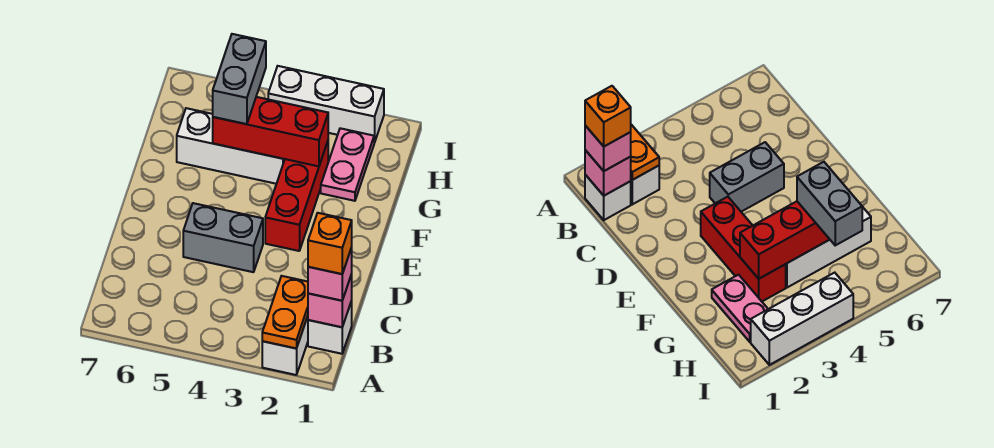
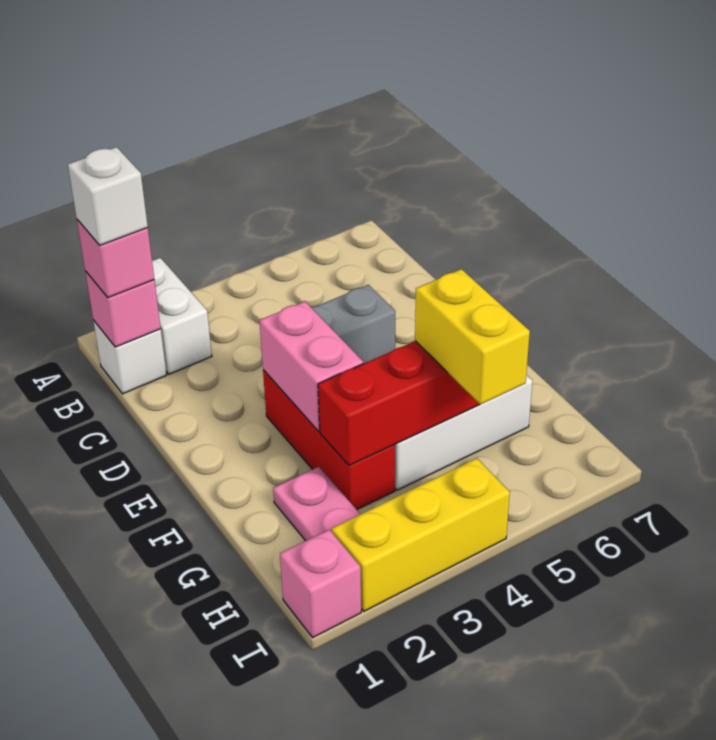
orange plate A2:B2 level 2 -> none
orange brick B1 level 4 -> white brick B1 level 4
none -> pink brick E3:F3 level 2
grey brick G5:H5 level 3 -> yellow brick G5:H5 level 3
none -> pink brick I1 level 1
white brick I2:I4 level 1 -> yellow brick I2:I4 level 1

